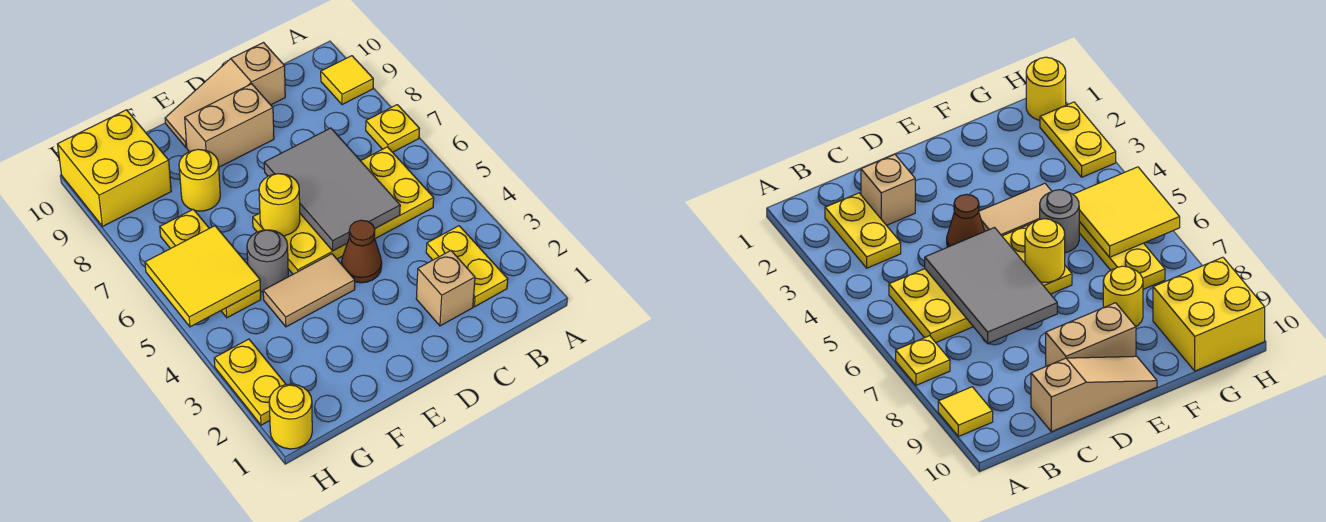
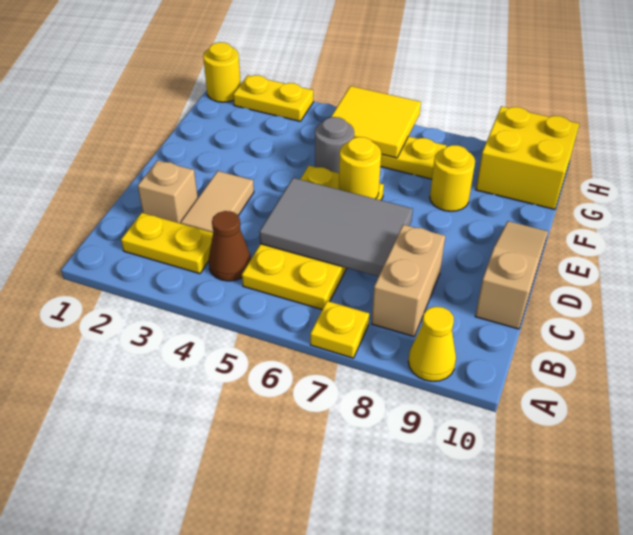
yellow tile A9 level 1 -> yellow cone A9 level 1
brown cone D4 level 1 -> brown cone B4 level 1
tan brick D9:E9 level 1 -> tan brick B8:C8 level 1
tan tile E4:F4 level 1 -> tan tile C3:D3 level 1

